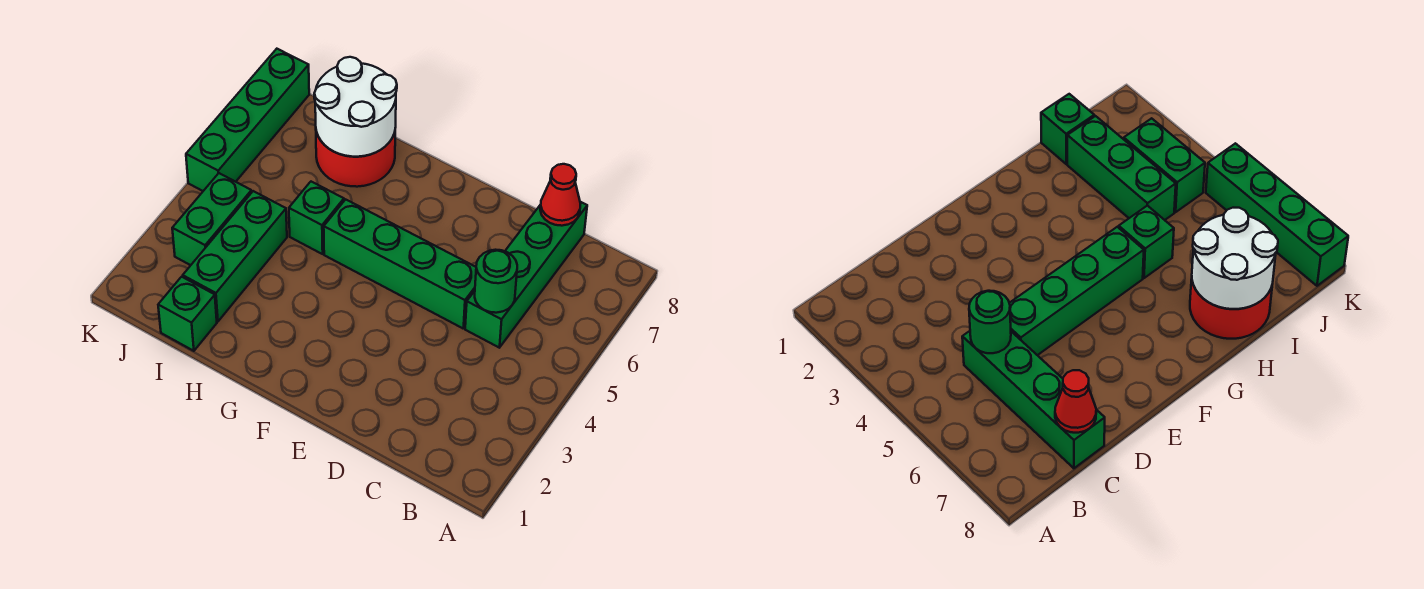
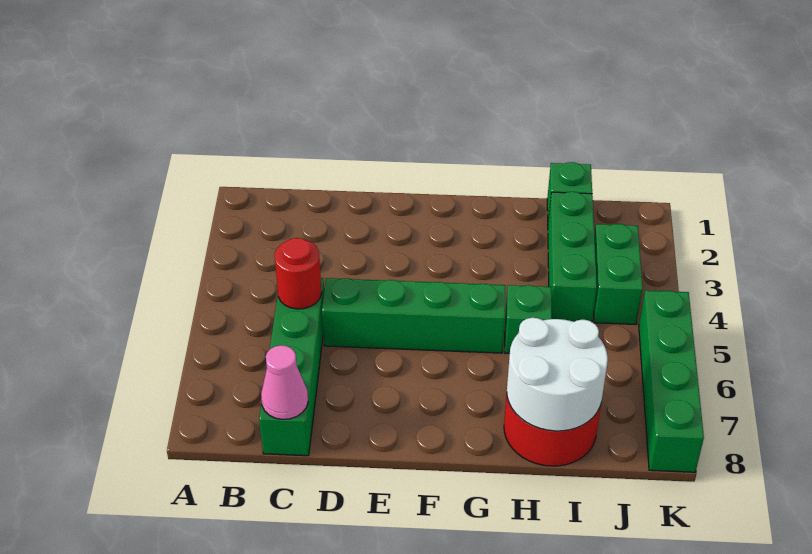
green round brick C5 level 2 -> red round brick C5 level 2
red cone C8 level 2 -> pink cone C8 level 2

